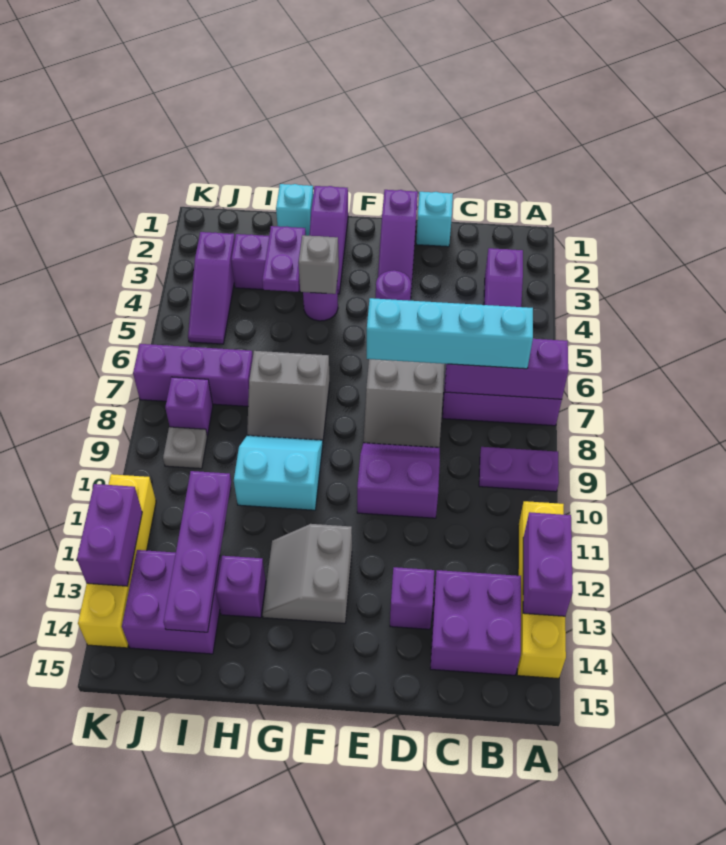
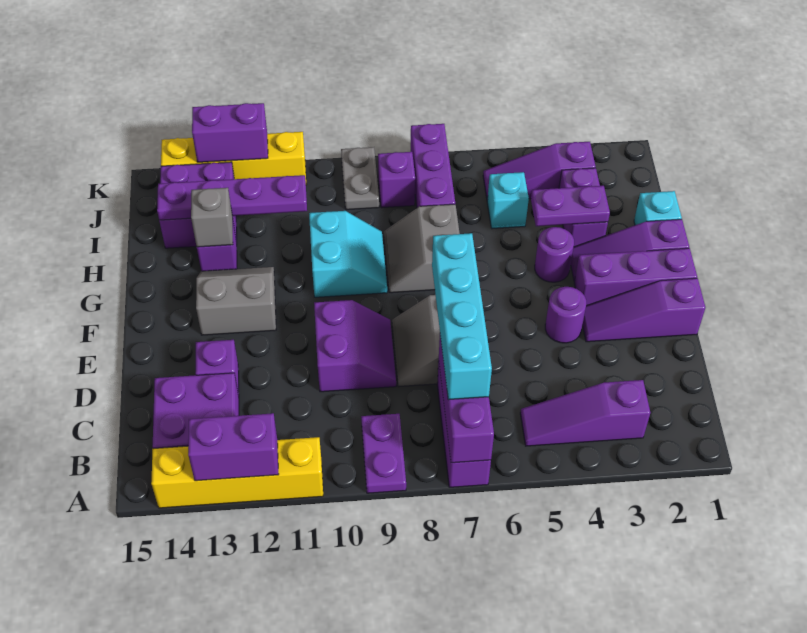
cyan brick D1 level 1 -> cyan brick I5 level 1
none -> purple brick F1:F3 level 1
grey brick G4 level 2 -> grey brick H13 level 2
grey plate J9 level 1 -> grey plate J9:K9 level 1

